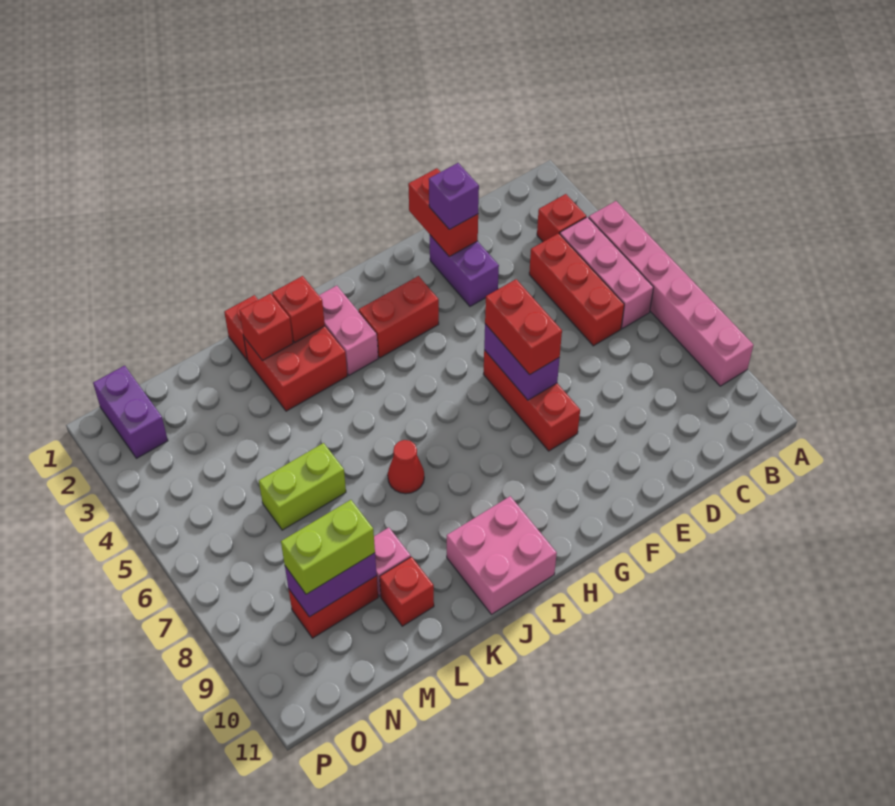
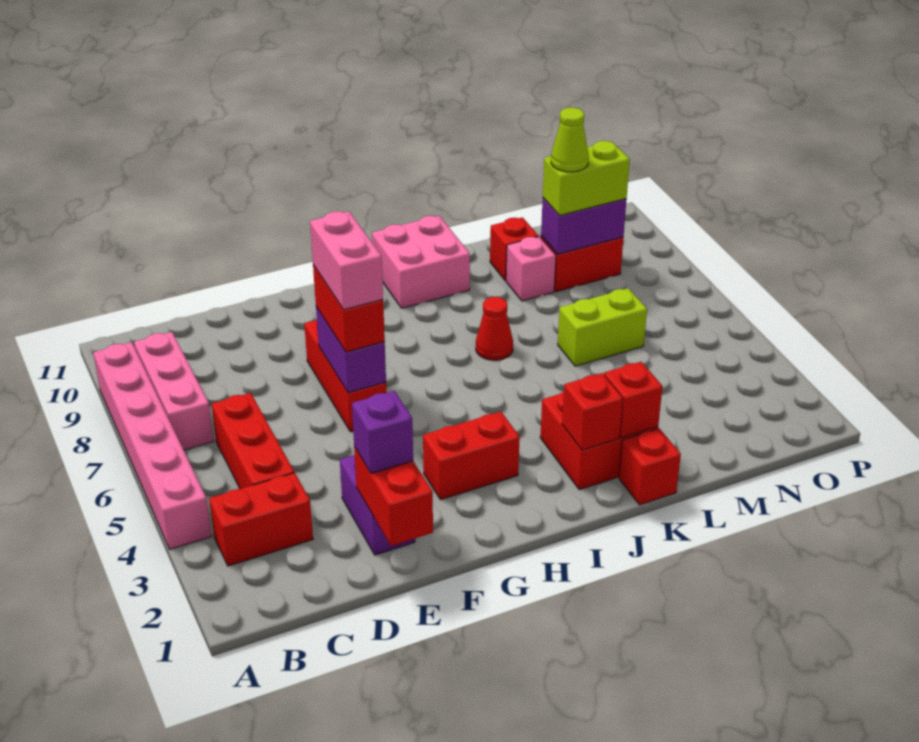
red brick B3 level 1 -> red brick B3:C3 level 1
pink brick B4:B6 level 1 -> pink brick B7:B9 level 1
pink brick I2:I3 level 1 -> pink brick F6:F7 level 4
none -> lime cone M9 level 4
purple brick O1:O2 level 1 -> none

